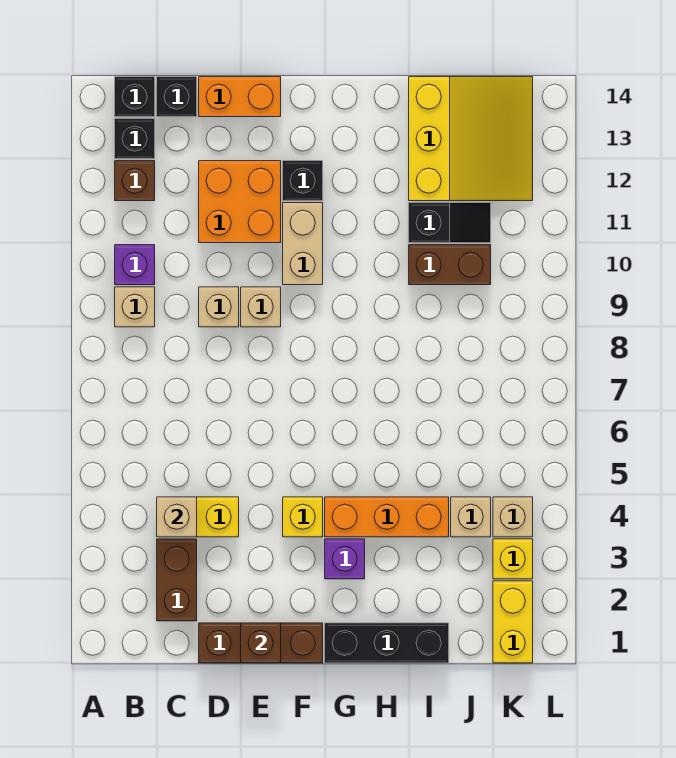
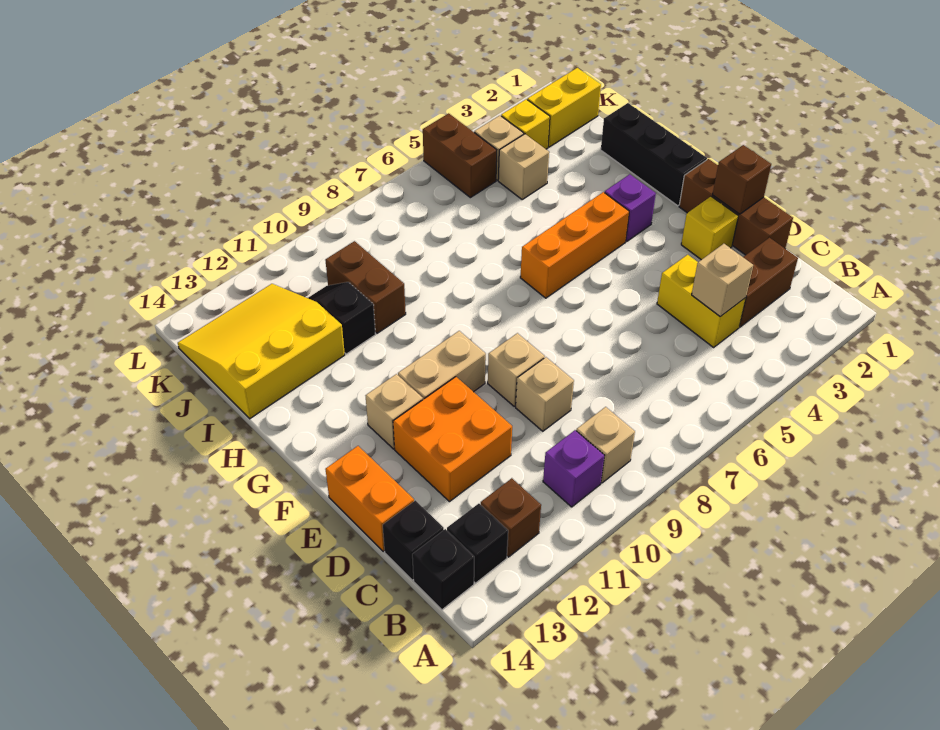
yellow brick F4 level 1 -> yellow brick E2 level 1
black brick F12 level 1 -> tan brick F12 level 1
orange brick G4:I4 level 1 -> orange brick G4:G6 level 1
none -> brown brick K5:L5 level 1

